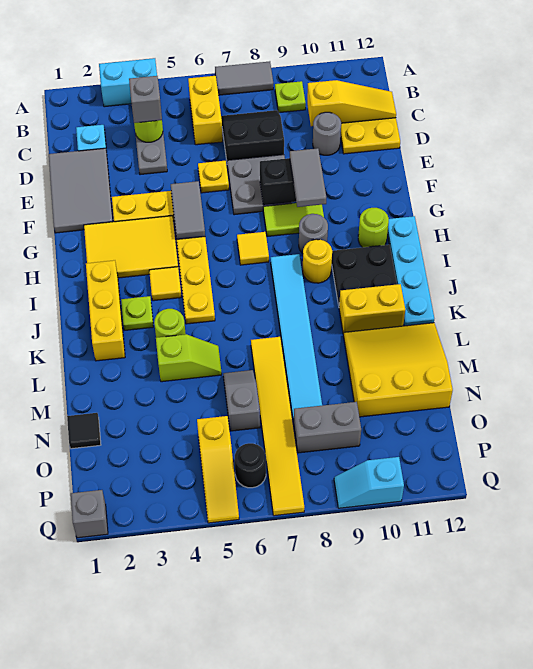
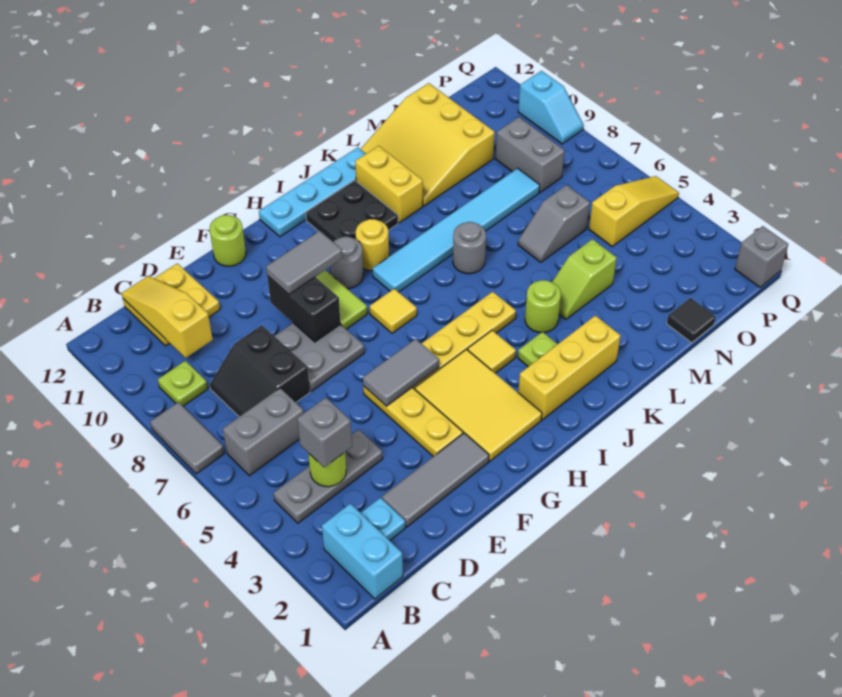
cyan brick A3:A4 level 1 -> cyan brick B1:B2 level 1
yellow brick B6:C6 level 1 -> grey brick B6:C6 level 1
grey tile D1:F2 level 1 -> grey tile D2:F2 level 1
grey round brick D10 level 1 -> grey round brick K7 level 1
yellow plate E6 level 1 -> none
lime round brick H11 level 1 -> lime round brick F12 level 1
lime slope L4:L5 level 1 top 4 -> lime slope L4:M4 level 1 top M
yellow tile L7:Q7 level 1 -> none
black round brick P6 level 1 -> none

